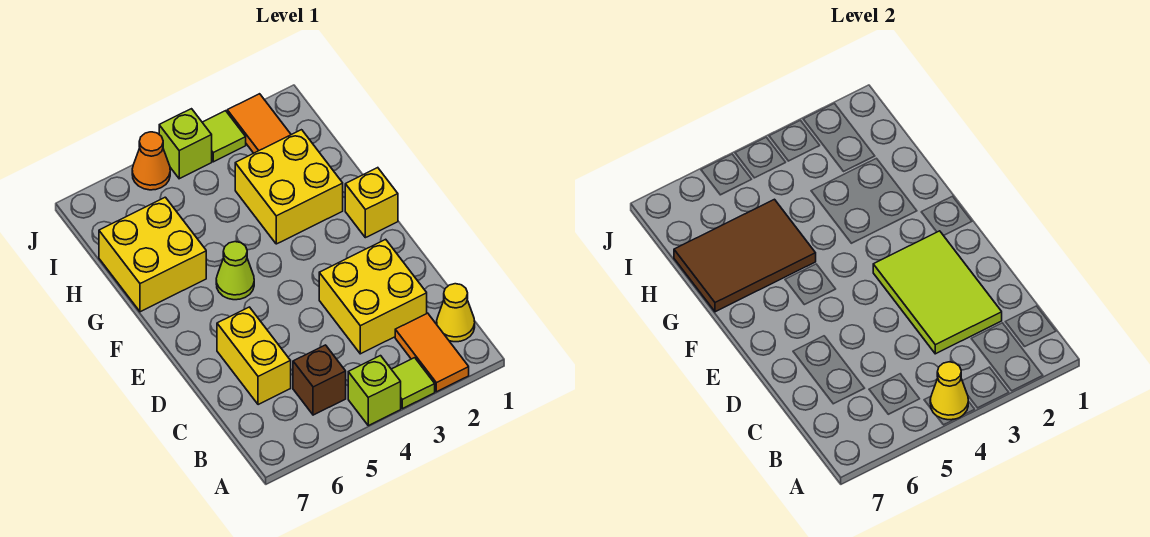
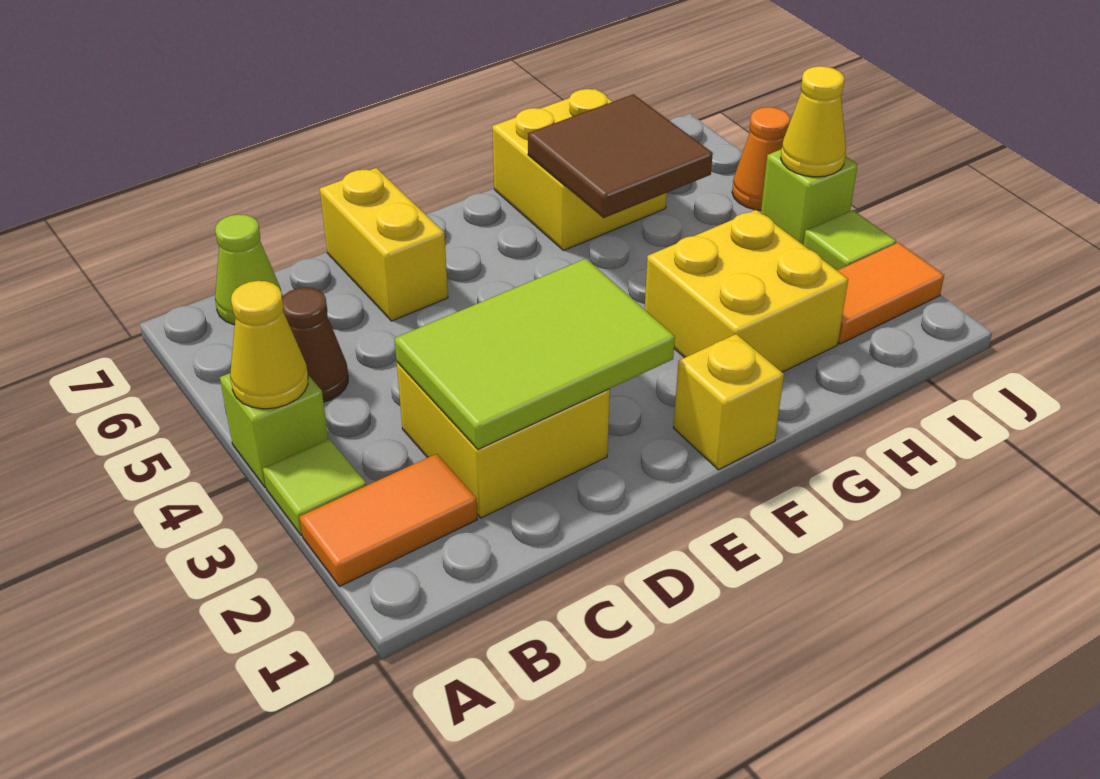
yellow cone B1 level 1 -> yellow cone J4 level 2
brown brick B5 level 1 -> brown cone B5 level 1
yellow brick C6:D6 level 1 -> yellow brick D6:D7 level 1
lime cone F5 level 1 -> lime cone B7 level 1
brown tile G5:H7 level 2 -> brown tile G5:H6 level 2

